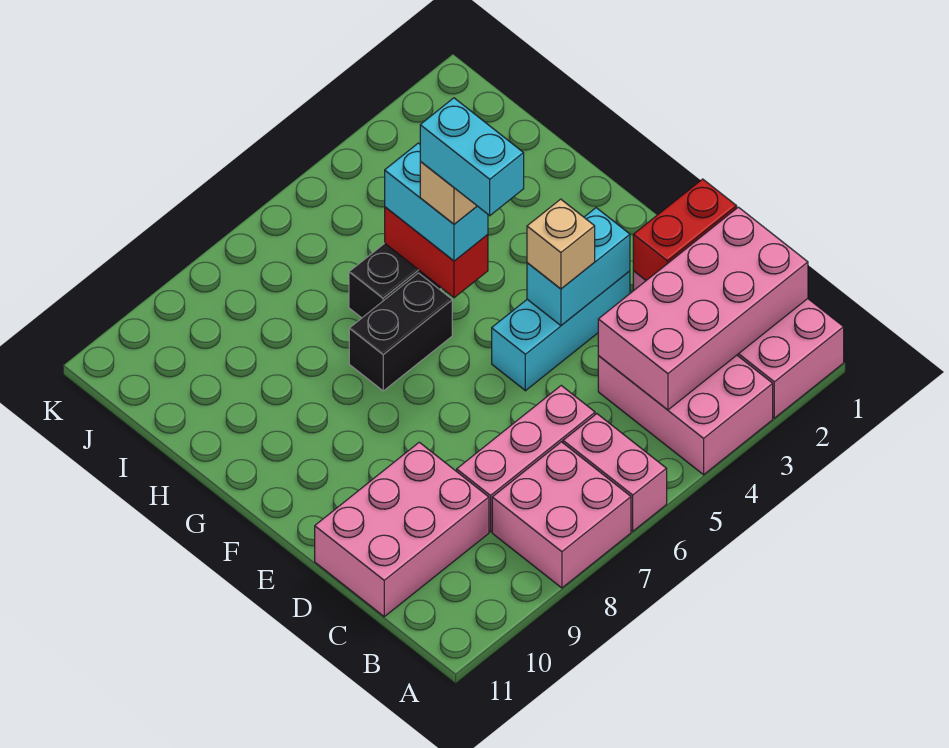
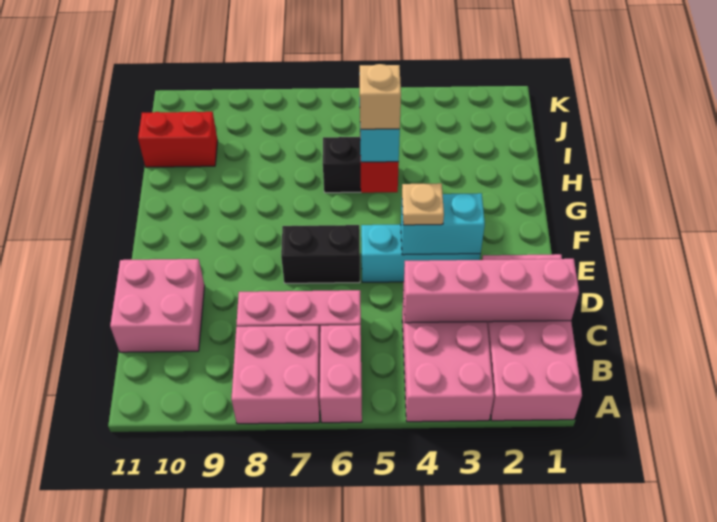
pink brick B1:C4 level 2 -> pink brick C1:C4 level 2
pink brick C9:D11 level 1 -> pink brick C10:D11 level 1
red brick D1:D2 level 2 -> red brick I10:I11 level 1
tan brick E4 level 3 -> tan plate E4 level 3
cyan brick F5:G5 level 5 -> none
black brick G6:G7 level 1 -> black brick E6:E7 level 1

